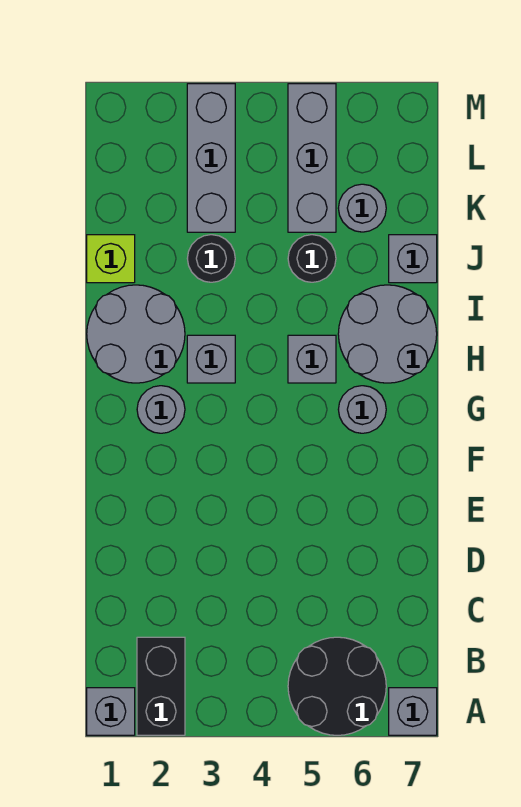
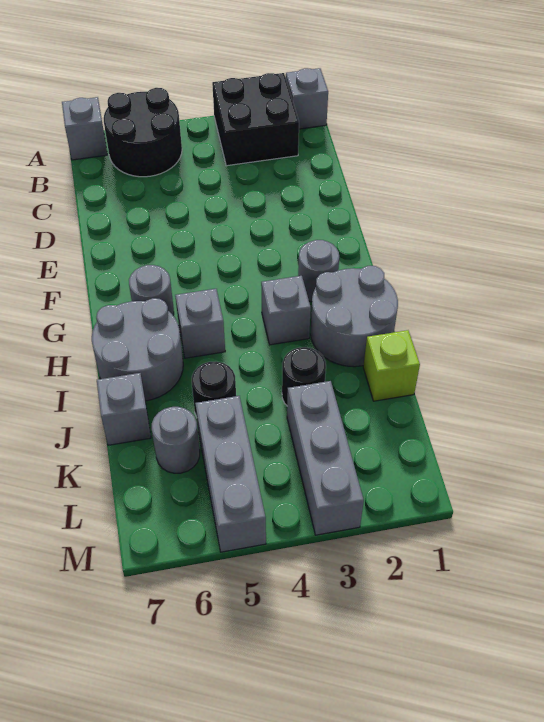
black brick A2:B2 level 1 -> black brick A2:B3 level 1

